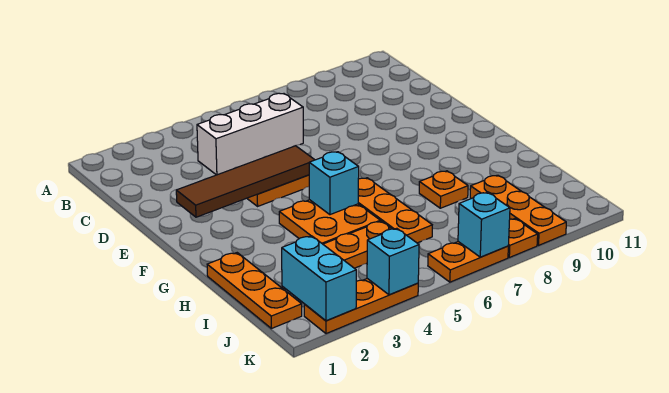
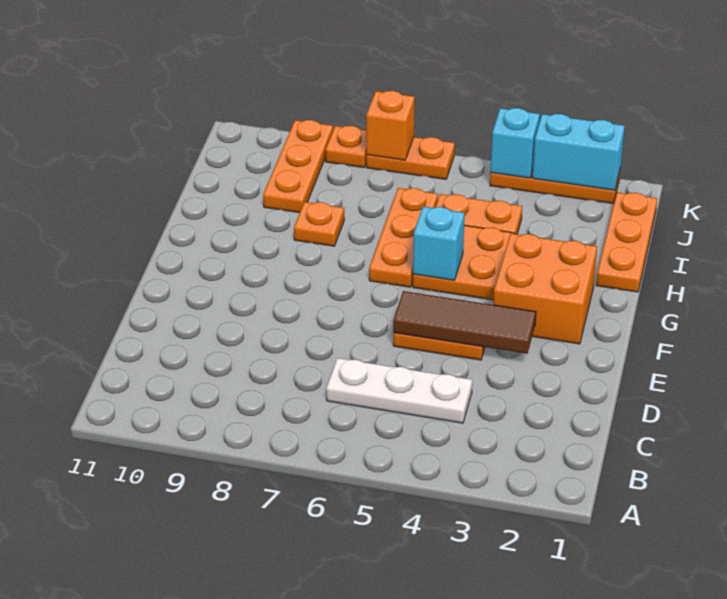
white brick C4:C6 level 1 -> white plate C4:C6 level 1
brown tile E2:E5 level 2 -> brown tile E3:E5 level 2
none -> orange brick F2:G3 level 1
cyan brick J2:K2 level 2 -> cyan brick K2:K3 level 2
cyan brick K7 level 2 -> orange brick K7 level 2

